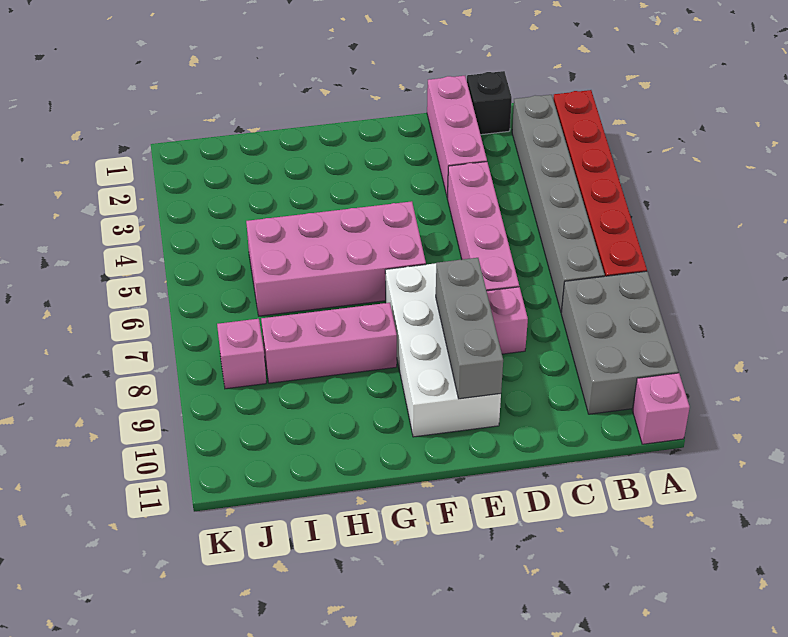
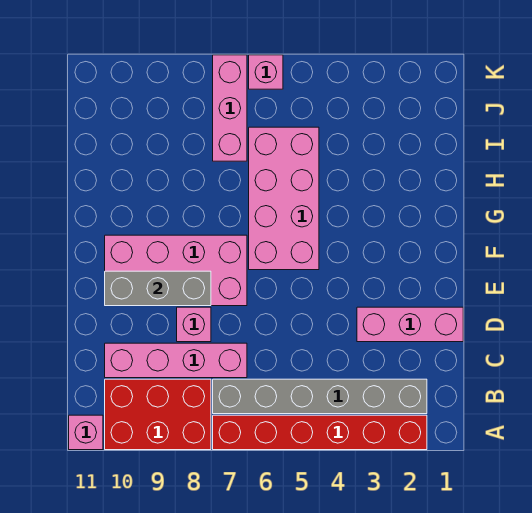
grey brick A8:B10 level 1 -> red brick A8:B10 level 1
black brick C1 level 1 -> none
pink brick D4:D7 level 1 -> pink brick C7:C10 level 1
white brick E7:F10 level 1 -> pink brick E7:F10 level 1
pink brick G8:I8 level 1 -> pink brick I7:K7 level 1
pink brick J8 level 1 -> pink brick K6 level 1

